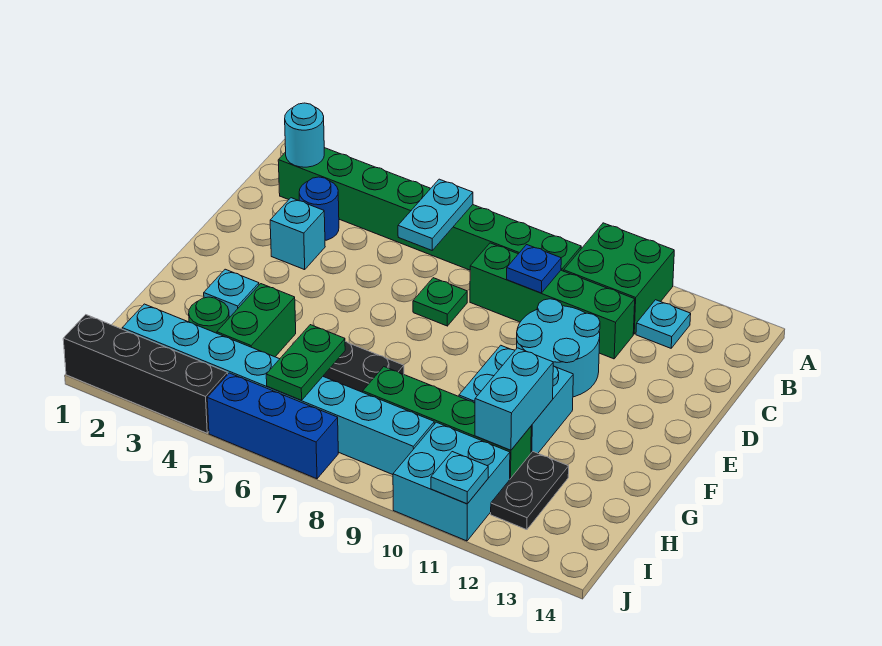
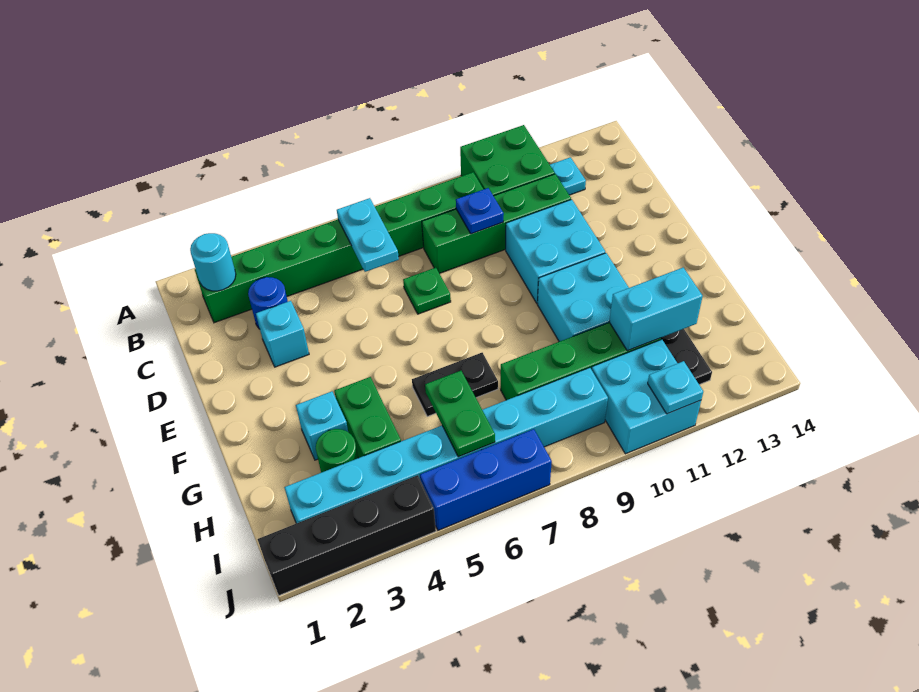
cyan round brick D10:E11 level 1 -> cyan brick D10:E11 level 1
cyan brick G11:H11 level 2 -> cyan brick H11:H12 level 2

